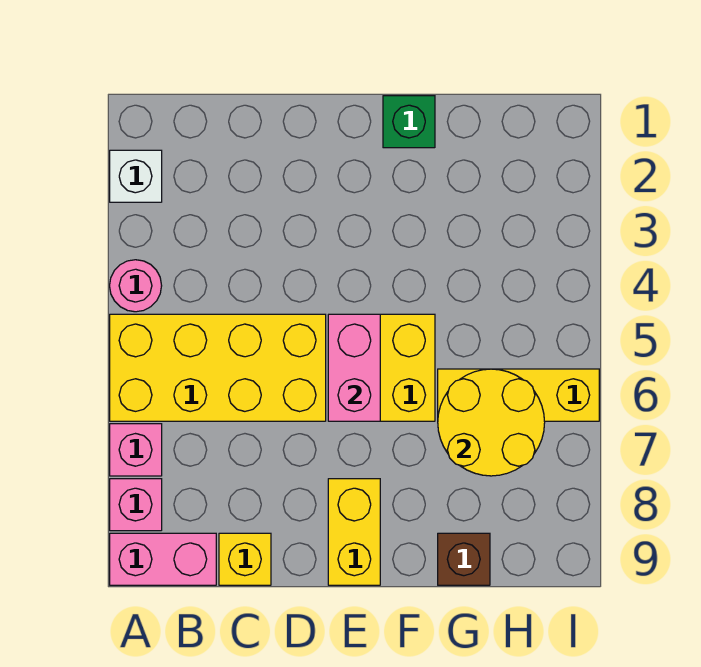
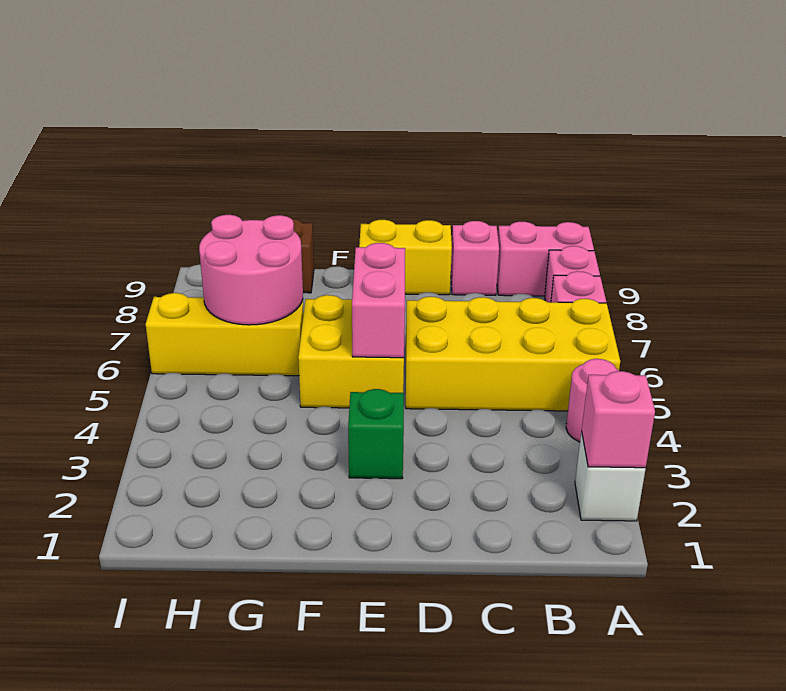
none -> pink brick A2 level 2
yellow brick C9 level 1 -> pink brick C9 level 1
yellow brick E8:E9 level 1 -> yellow brick D9:E9 level 1
green brick F1 level 1 -> green brick E3 level 1
yellow round brick G6:H7 level 2 -> pink round brick G6:H7 level 2

